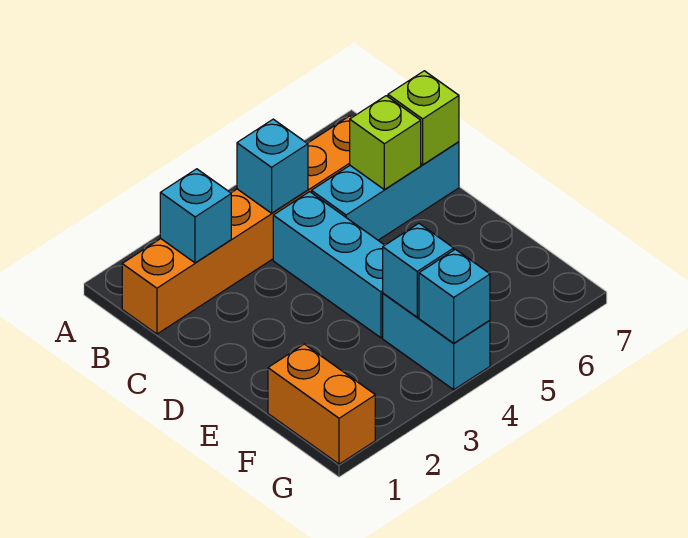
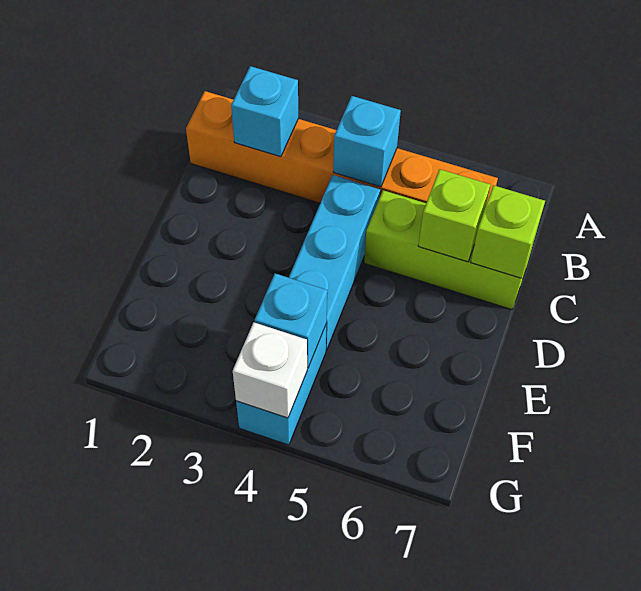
cyan brick C5:C7 level 1 -> lime brick C5:C7 level 1
orange brick F1:G1 level 1 -> none
cyan brick G4 level 2 -> white brick G4 level 2

